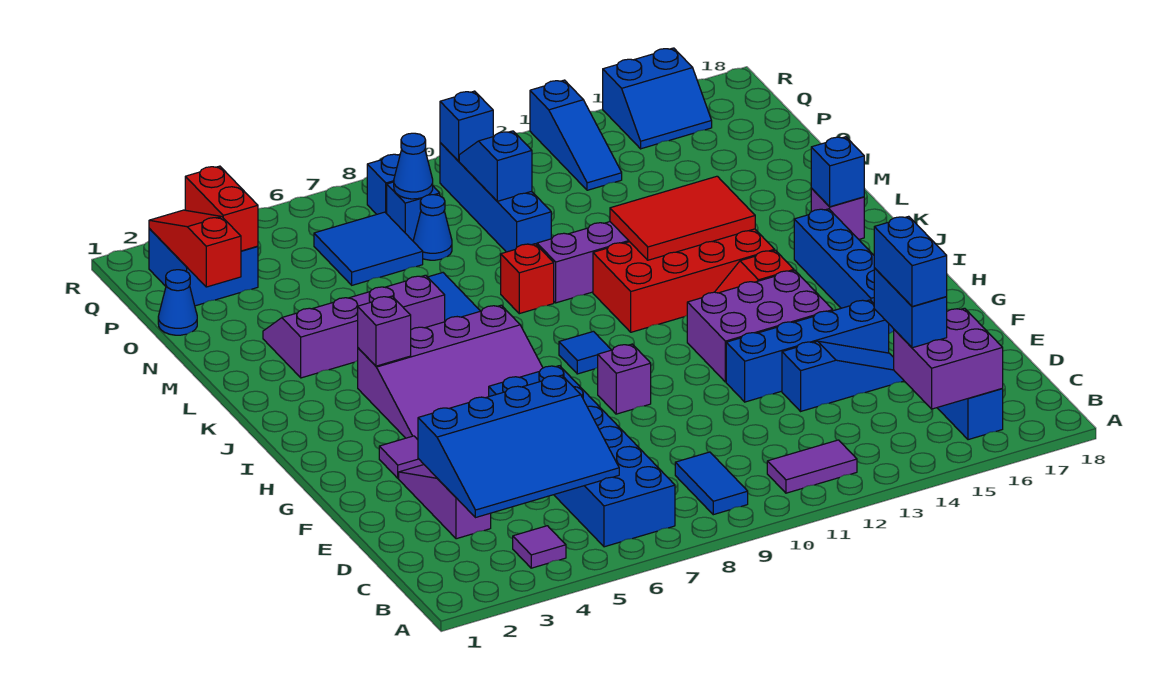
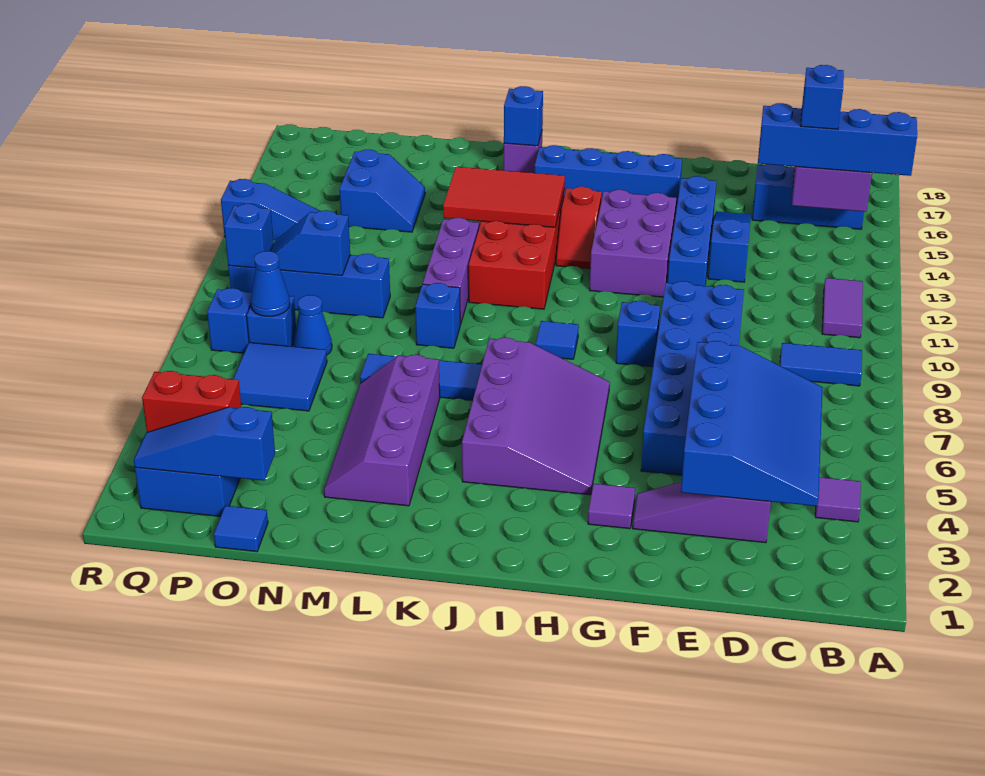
blue brick B6:G7 level 1 -> blue brick E5:F10 level 1
blue brick C15:D15 level 3 -> blue brick A15:D15 level 3
blue brick C15:D15 level 4 -> blue brick C15 level 4
purple brick G9 level 1 -> blue brick G9 level 1
purple brick J4 level 2 -> none
red tile K12:L14 level 2 -> red tile J13:L14 level 2
red brick L9 level 1 -> blue brick L9 level 1
blue cone O1 level 1 -> blue tile O1 level 1
red slope O2:Q2 level 2 top O -> blue slope O2:Q2 level 2 top O
blue slope Q15:R16 level 1 top R -> blue slope N14:O15 level 1 top O

